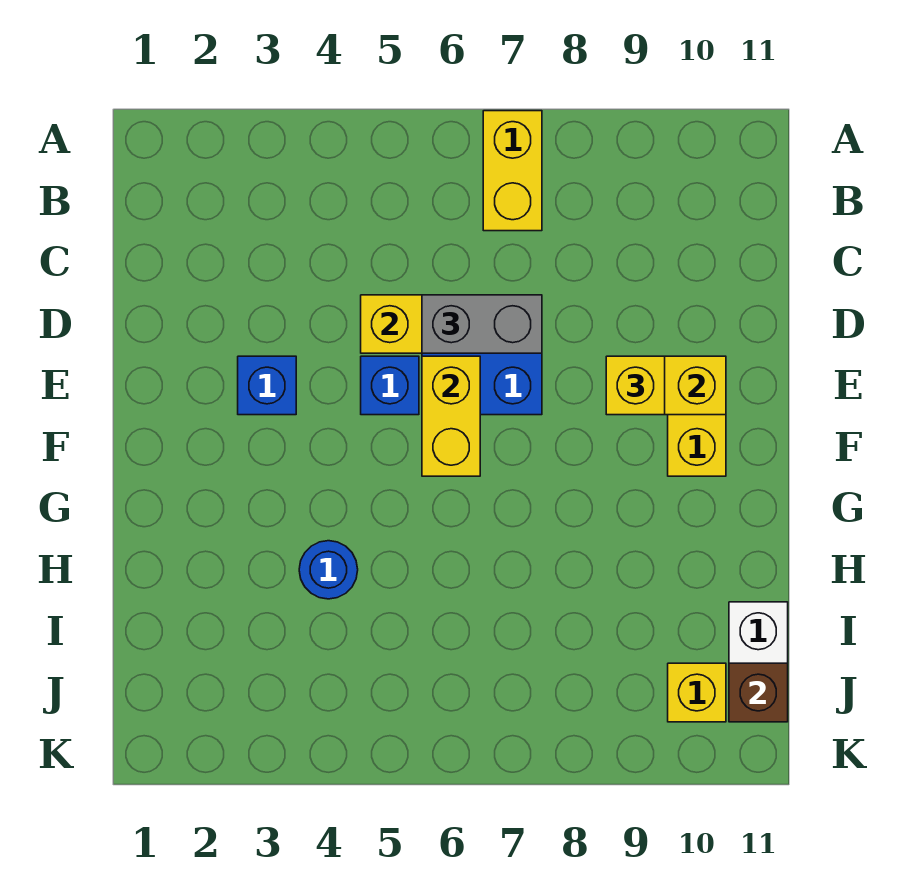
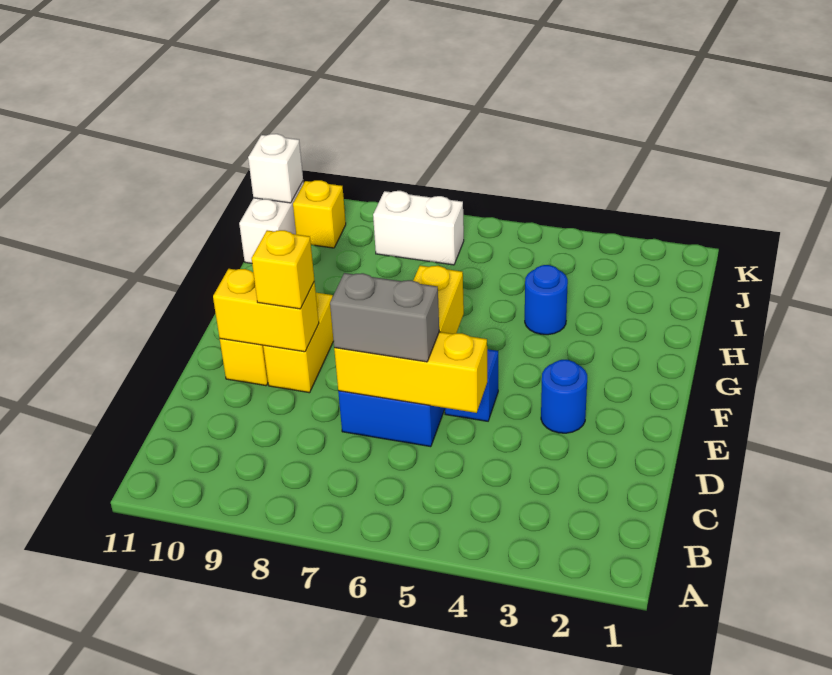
yellow brick A7:B7 level 1 -> yellow brick E9:F9 level 1
blue brick E3 level 1 -> blue round brick E3 level 1
none -> white brick J7:J8 level 1
brown brick J11 level 2 -> white brick J11 level 2

